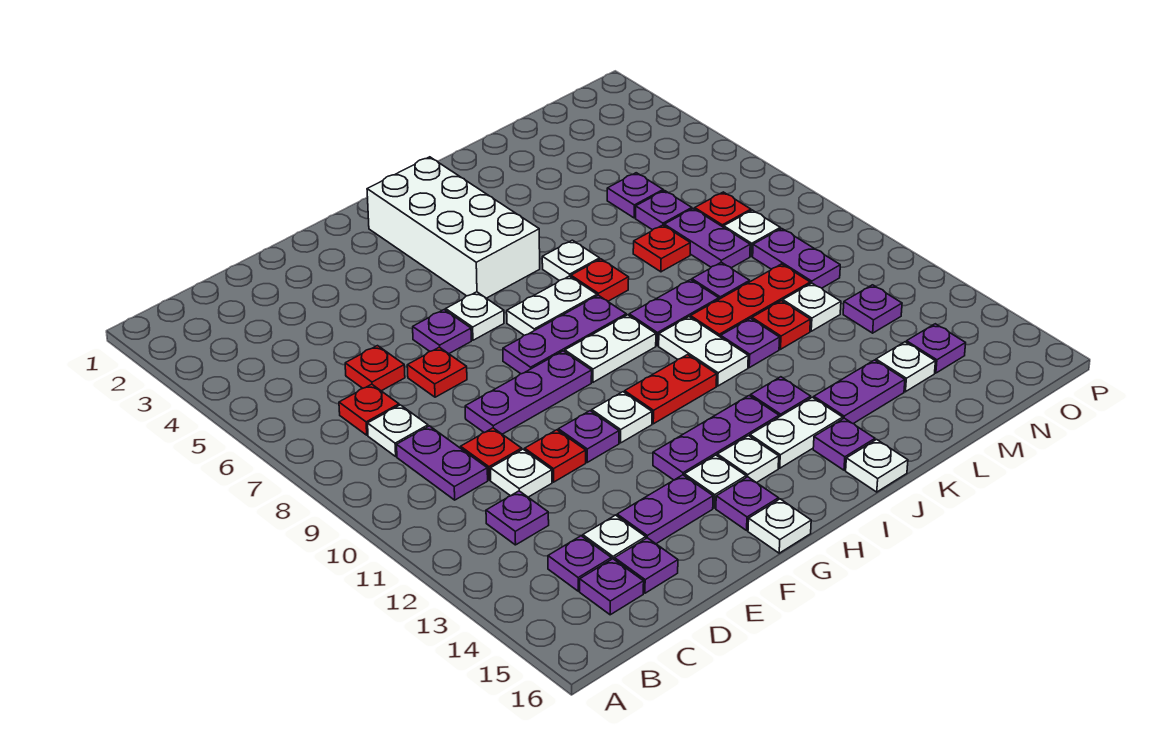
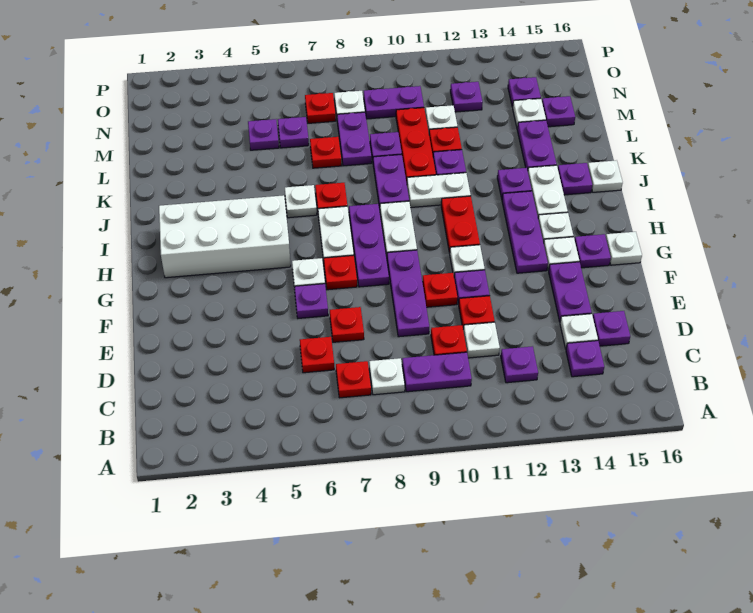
purple plate C15 level 1 -> purple plate M15 level 1
none -> red plate F10 level 1
none -> red plate G7 level 1
purple plate M7:M8 level 1 -> purple plate L8:M8 level 1

